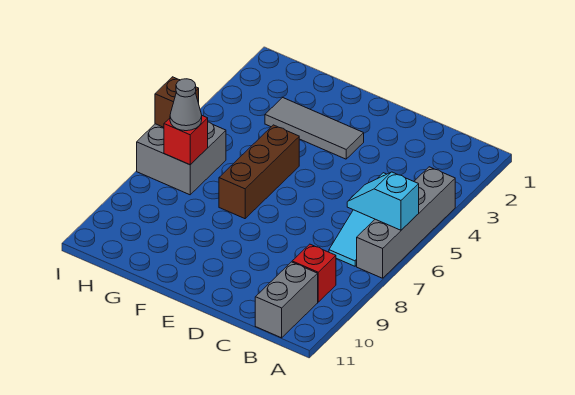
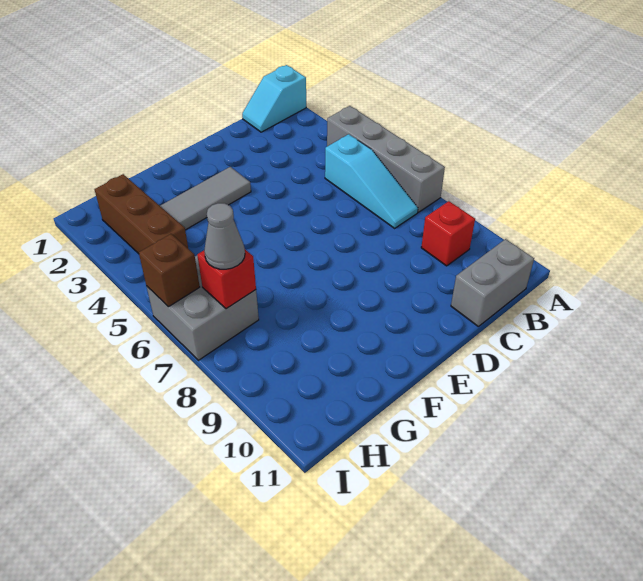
cyan slope A6:B6 level 2 top A -> cyan slope A1:B1 level 1 top A
grey brick B10:B11 level 1 -> grey brick B11:C11 level 1
brown brick F5:F7 level 1 -> brown brick H2:H4 level 1

